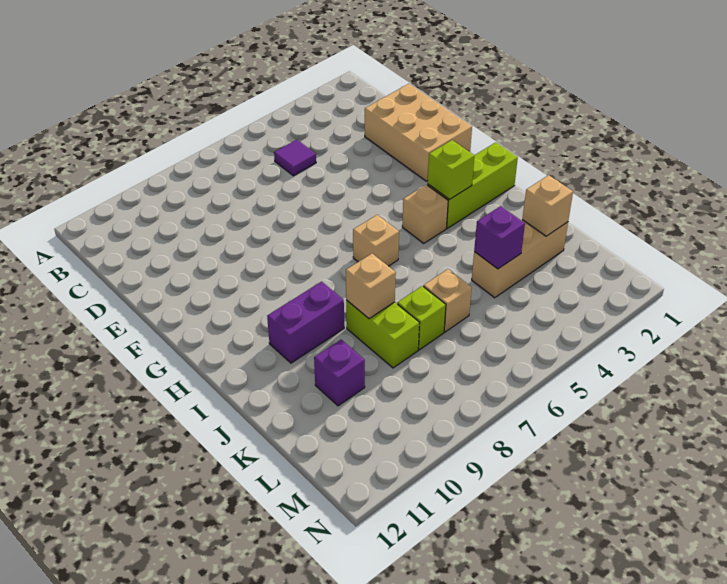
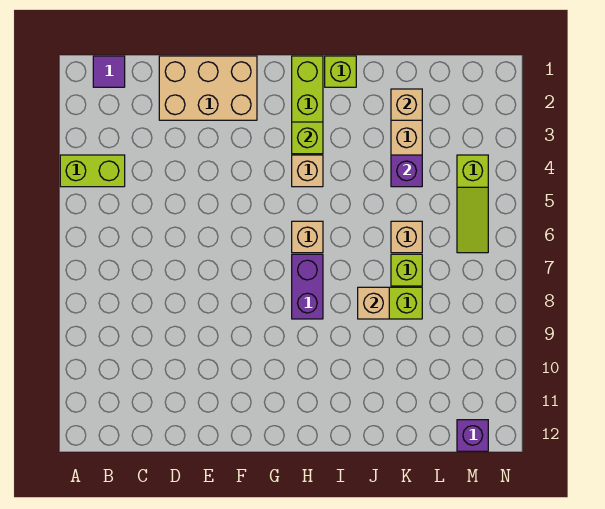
none -> lime brick A4:B4 level 1
purple tile C5 level 1 -> purple tile B1 level 1
none -> lime brick I1 level 1
purple brick I9:I10 level 1 -> purple brick H7:H8 level 1
purple brick K10 level 1 -> purple brick M12 level 1
none -> lime slope M4:M6 level 1 top 4

